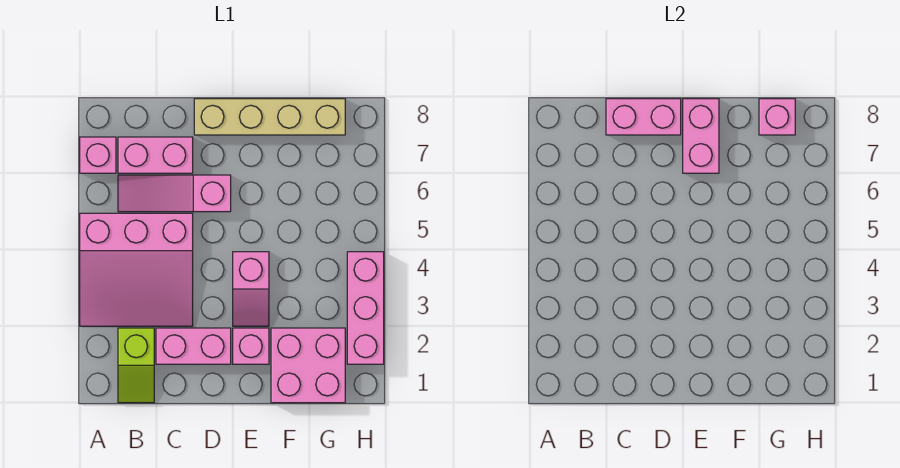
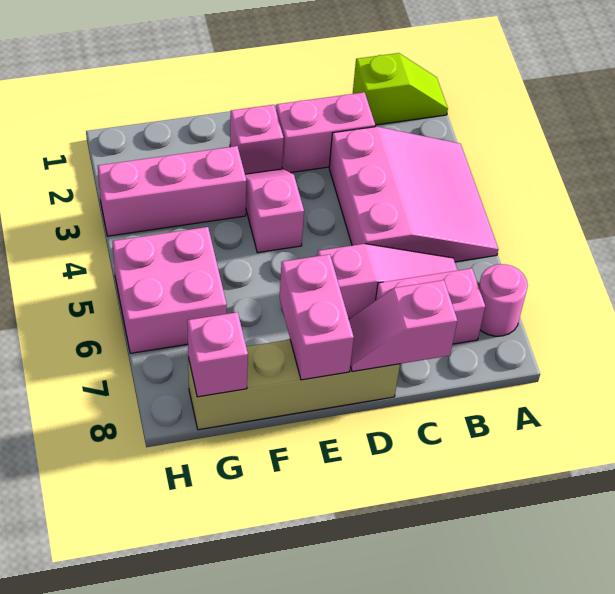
pink slope A3:C5 level 1 top 5 -> pink slope A3:C5 level 1 top C
pink brick A7 level 1 -> pink round brick A7 level 1
lime slope B1:B2 level 1 top 2 -> lime slope A1:B1 level 1 top B
pink brick C8:D8 level 2 -> pink slope C8:D8 level 2 top C
pink brick F1:G2 level 1 -> pink brick G5:H6 level 1
pink brick H2:H4 level 1 -> pink brick F3:H3 level 1

